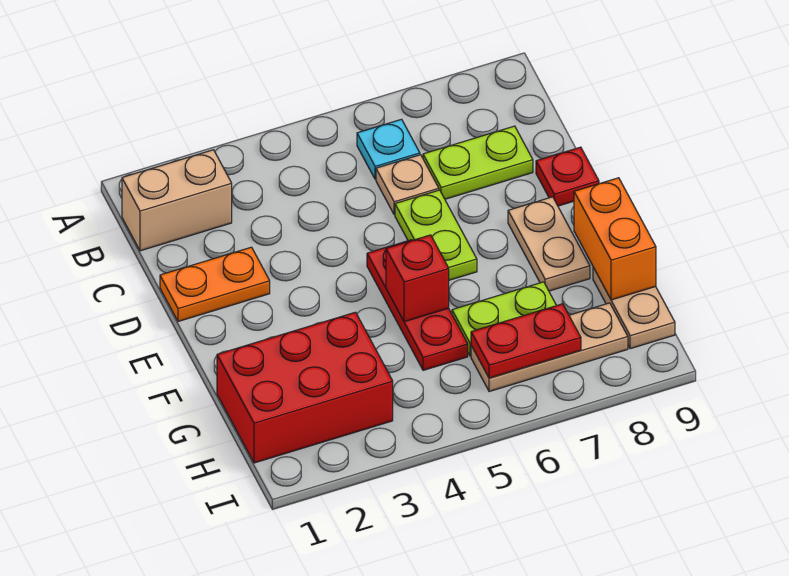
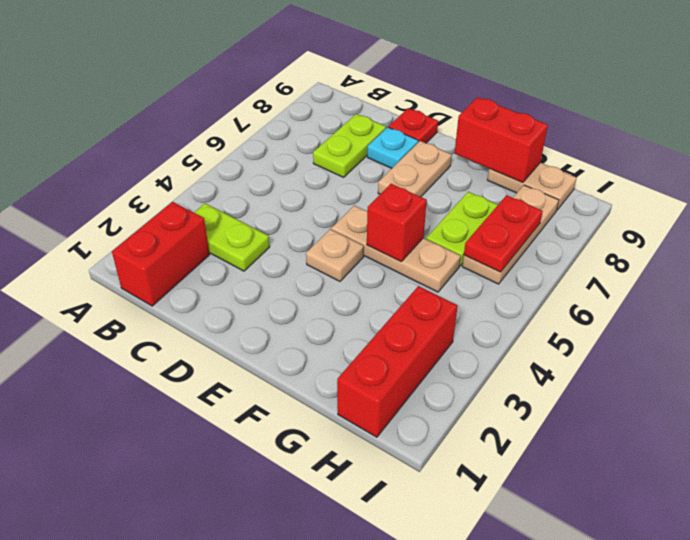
tan brick B1:B2 level 1 -> red brick B1:B2 level 1
cyan plate B6 level 1 -> cyan plate D8 level 1
tan plate C6 level 1 -> tan plate E4 level 1
orange plate D1:D2 level 1 -> none
lime plate D6:E6 level 1 -> lime plate B3:C3 level 1
red plate E5:G5 level 1 -> tan plate E5:G5 level 1
tan plate E8:F8 level 1 -> tan plate E7:E8 level 1
orange brick F9:G9 level 2 -> red brick F9:G9 level 2
red brick G1:H3 level 1 -> red brick H1:H3 level 1

